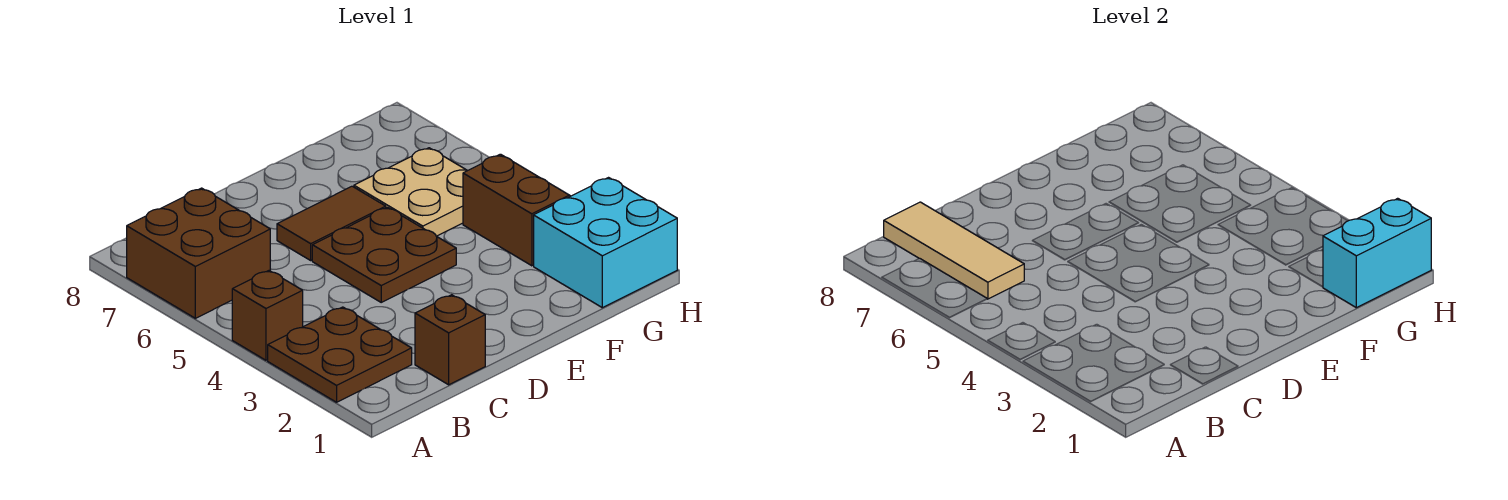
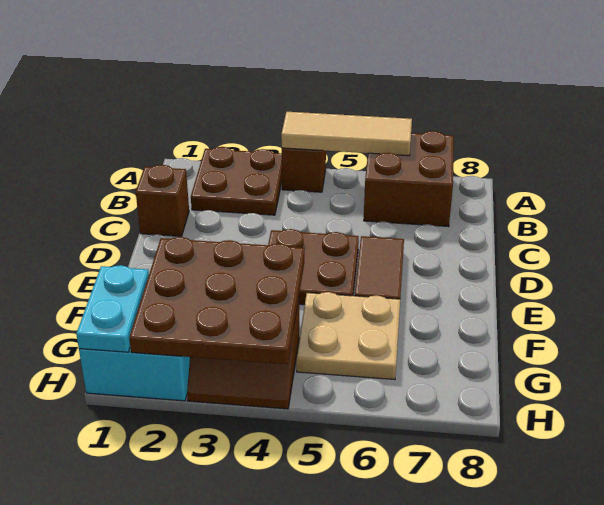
tan tile B6:B8 level 2 -> tan tile A4:A6 level 2
none -> brown plate F2:H4 level 2
cyan brick G1:H1 level 2 -> cyan plate G1:H1 level 2

